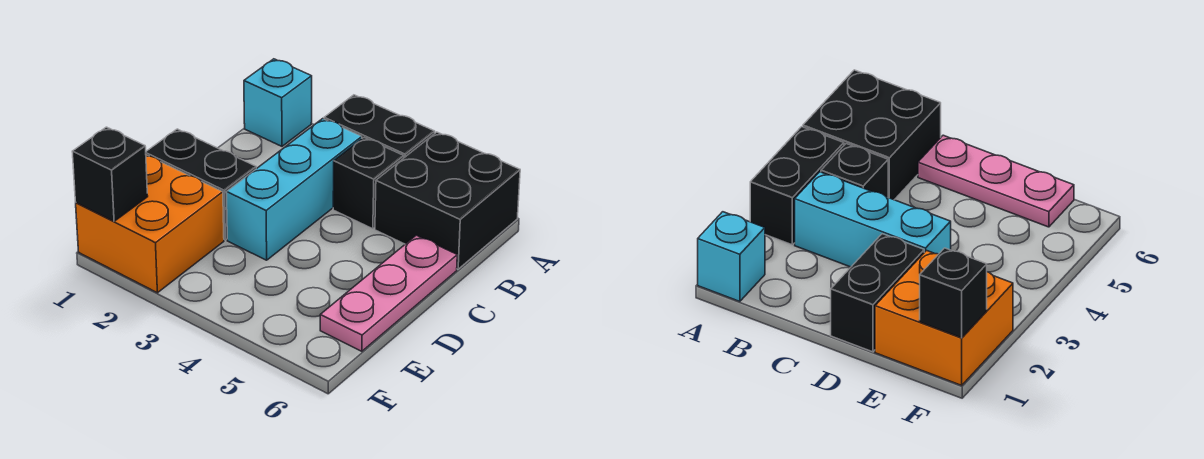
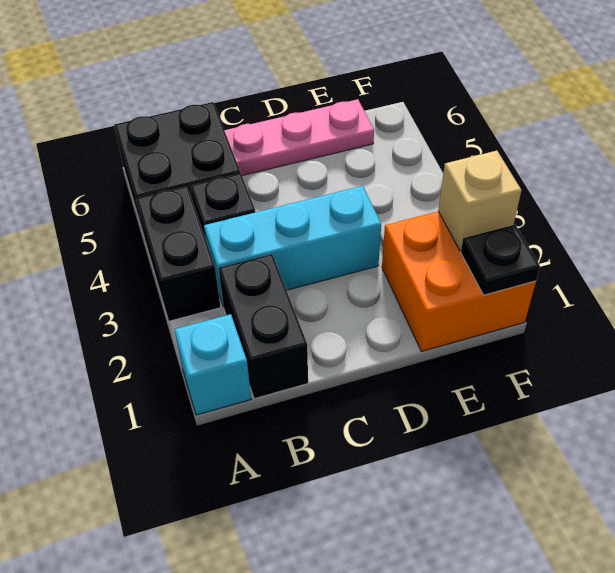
black brick D1:D2 level 1 -> black brick B1:B2 level 1
black brick F1 level 2 -> black plate F1 level 2
none -> tan brick F2 level 2

